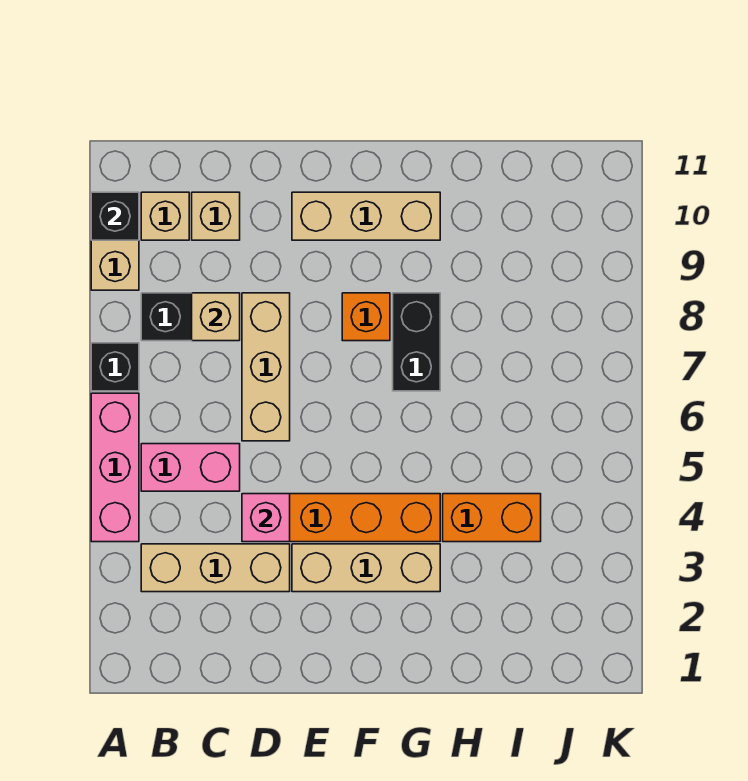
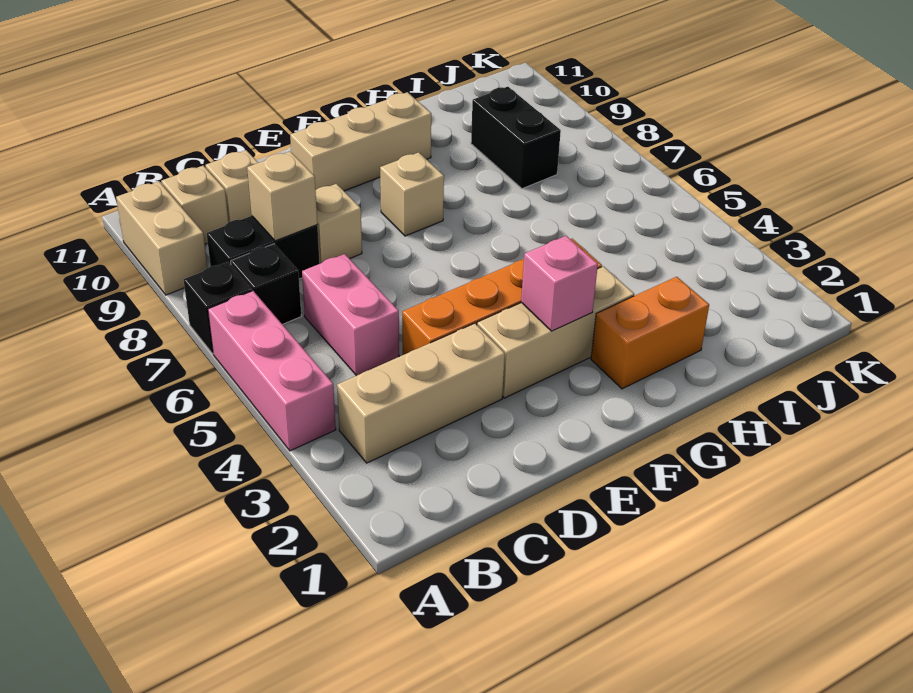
black brick A10 level 2 -> black brick B7 level 1
pink brick B5:C5 level 1 -> pink brick C5:C6 level 1
pink brick D4 level 2 -> pink brick F3 level 2
tan brick D6:D8 level 1 -> tan brick D8 level 1
orange brick F8 level 1 -> tan brick F8 level 1
black brick G7:G8 level 1 -> black brick I8:I9 level 1
orange brick H4:I4 level 1 -> orange brick G2:H2 level 1

